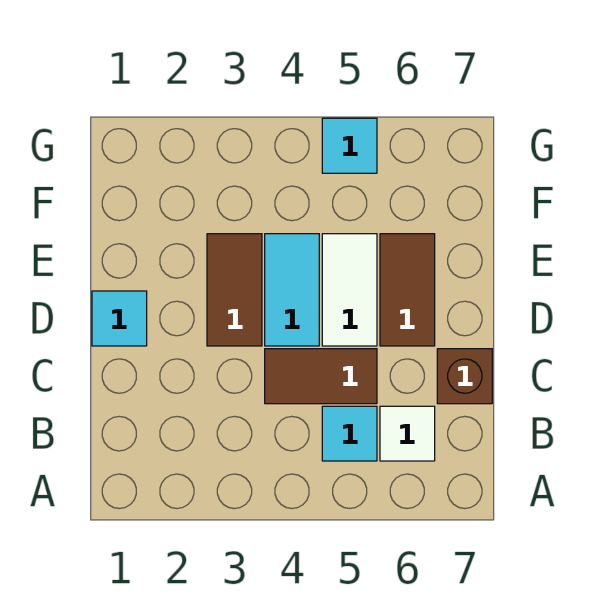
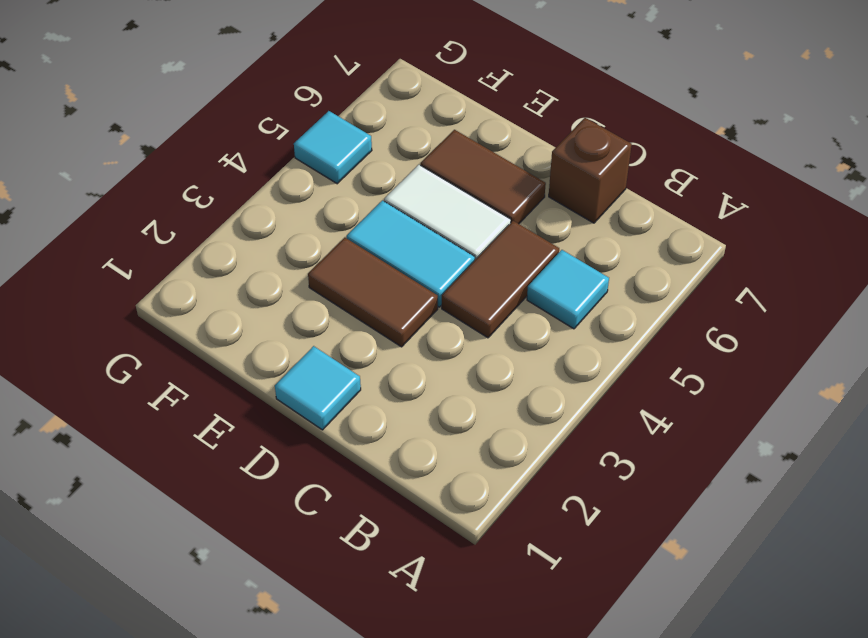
white tile B6 level 1 -> none

